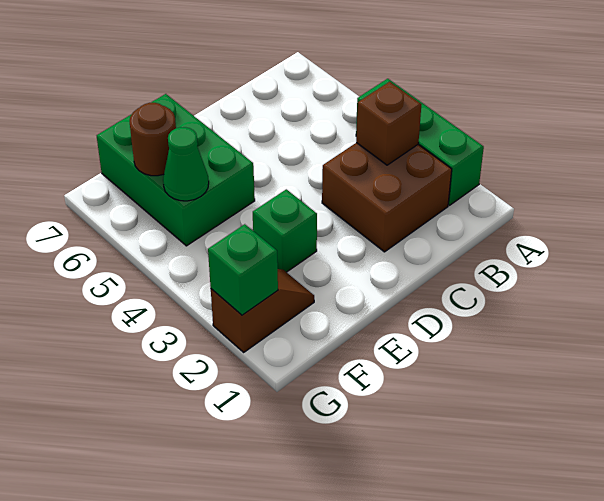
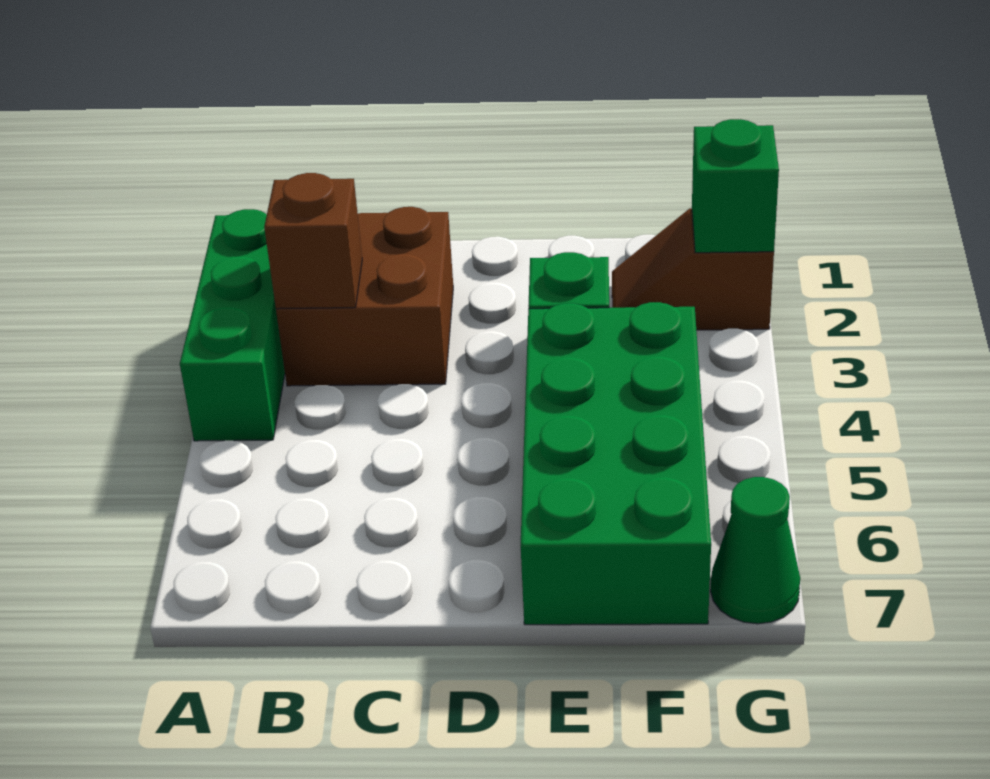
green brick E5:F7 level 1 -> green brick E4:F7 level 1
green cone F5 level 2 -> green cone G7 level 1
brown round brick F6 level 2 -> none

